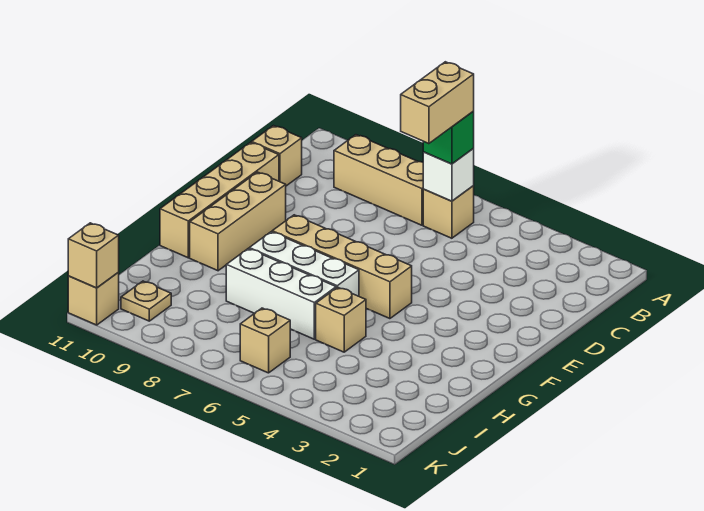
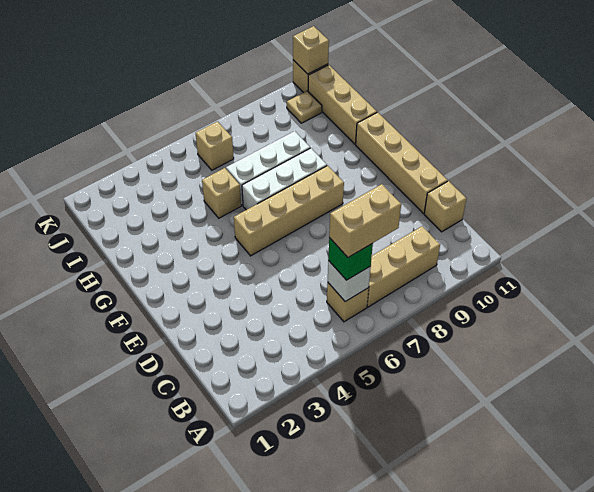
tan brick B6:C6 level 4 -> tan brick B6:B7 level 4
tan brick E10:G10 level 1 -> tan brick H11:J11 level 1

